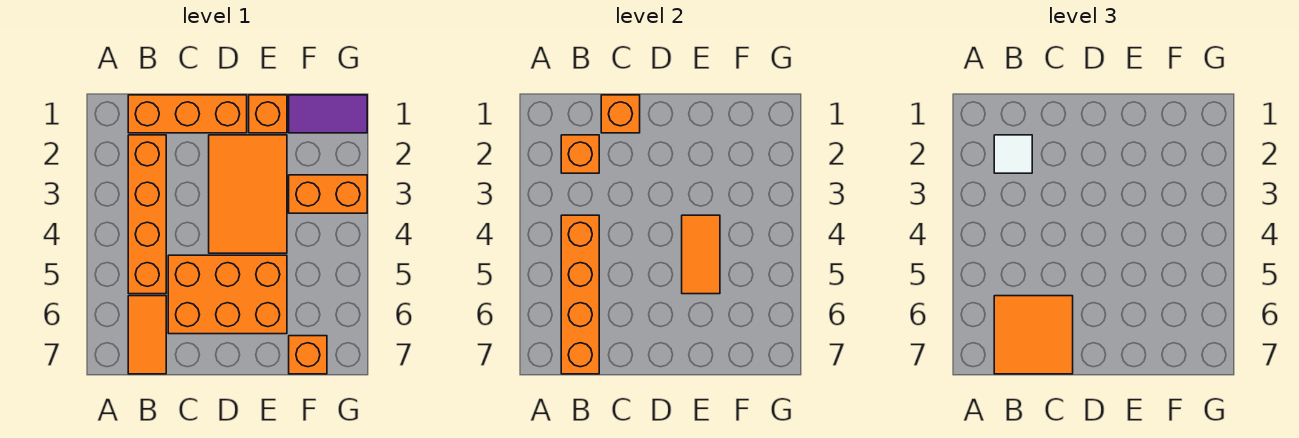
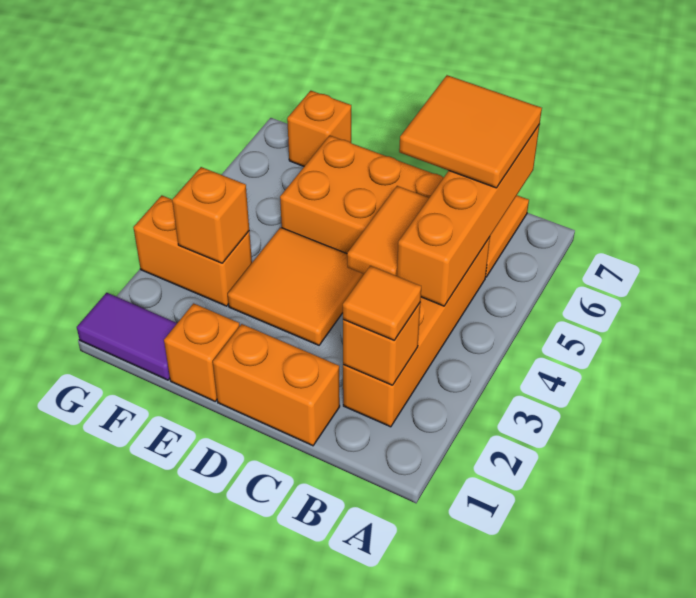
orange brick B1:D1 level 1 -> orange brick C1:D1 level 1
white tile B2 level 3 -> orange tile B2 level 3
orange brick C1 level 2 -> orange brick F3 level 2
orange tile D2:E4 level 1 -> orange tile D3:E4 level 1
orange tile E4:E5 level 2 -> orange tile C4:C5 level 2

